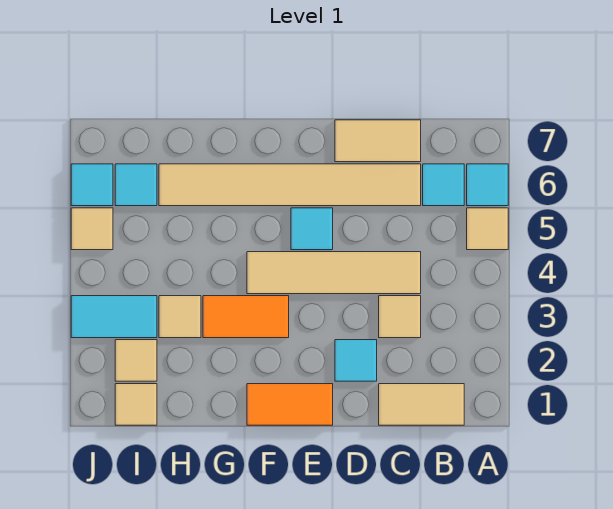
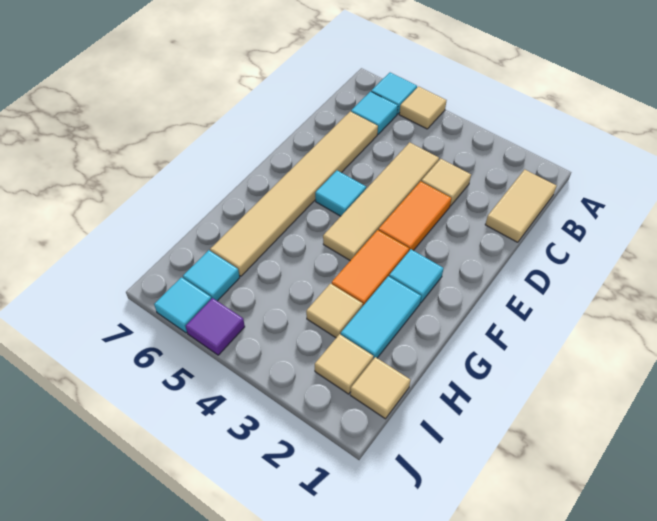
tan tile C7:D7 level 1 -> none
cyan tile D2 level 1 -> cyan tile F2 level 1
orange tile E1:F1 level 1 -> orange tile D3:E3 level 1
cyan tile I3:J3 level 1 -> cyan tile G2:H2 level 1
tan tile J5 level 1 -> purple tile J5 level 1

